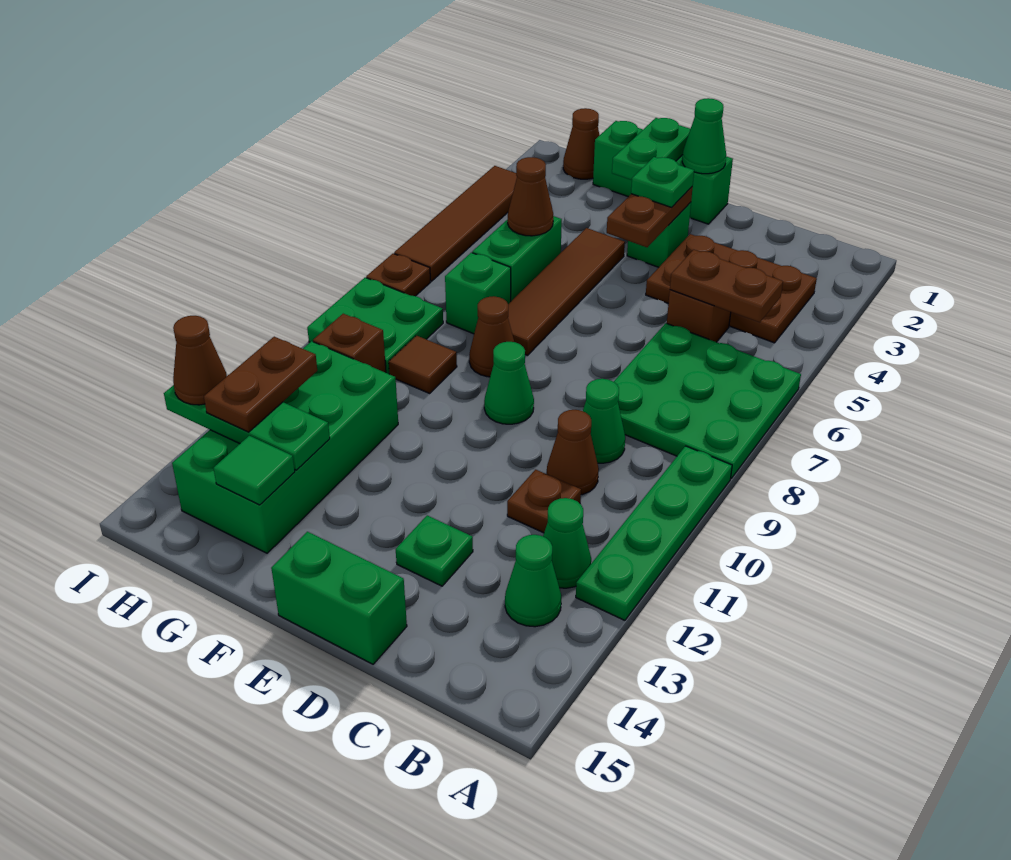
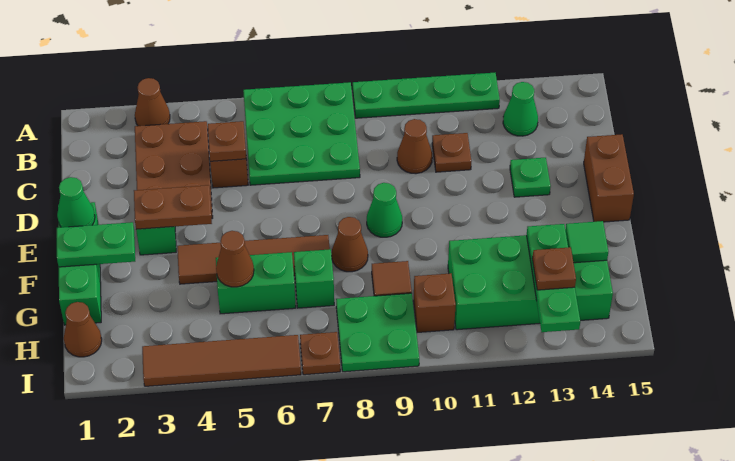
brown plate B5:C5 level 2 -> brown plate C5 level 2
green cone B12 level 1 -> none
green cone C9 level 1 -> none
green brick D15:E15 level 1 -> brown brick D15:E15 level 1
green plate E3 level 3 -> none
brown plate H12:H13 level 3 -> brown plate H13 level 3
brown cone I13 level 3 -> brown cone A3 level 1

